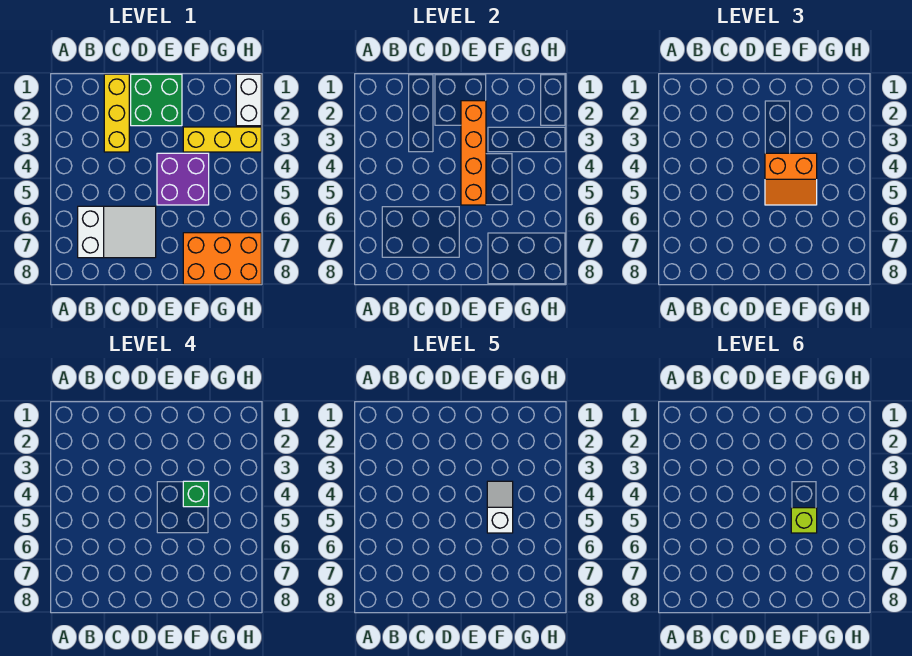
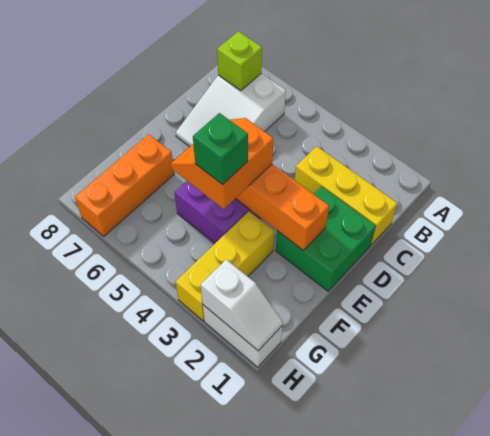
white slope F4:F5 level 5 top 5 -> white slope H1:H2 level 2 top 2
lime brick F5 level 6 -> lime brick B7 level 2
orange brick F7:H8 level 1 -> orange brick F7:H7 level 1

